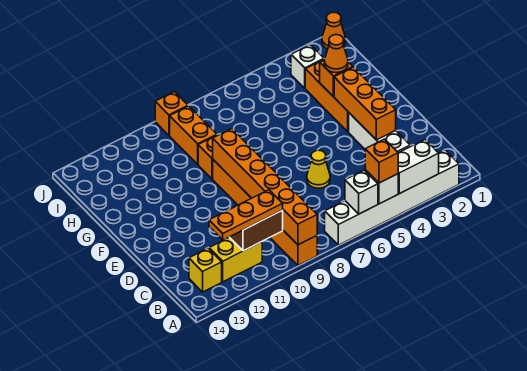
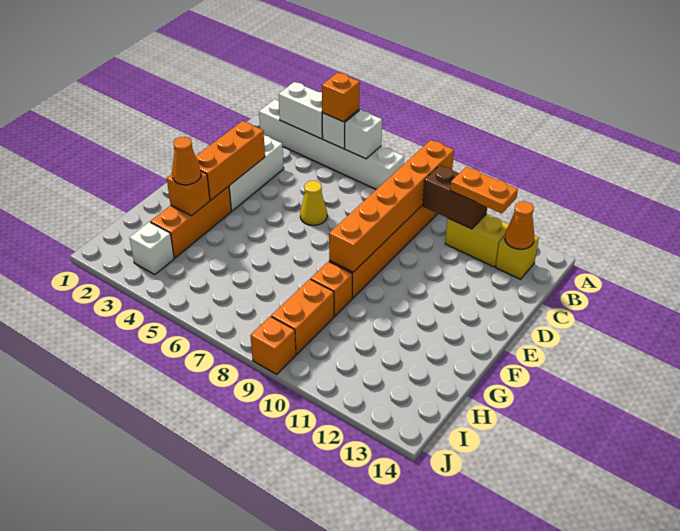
orange plate B10:B12 level 3 -> orange plate B11:B12 level 3
orange cone J1 level 1 -> orange cone B13 level 2

